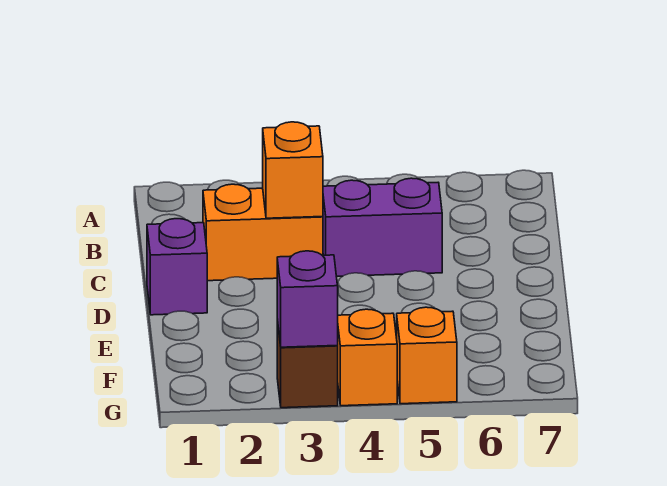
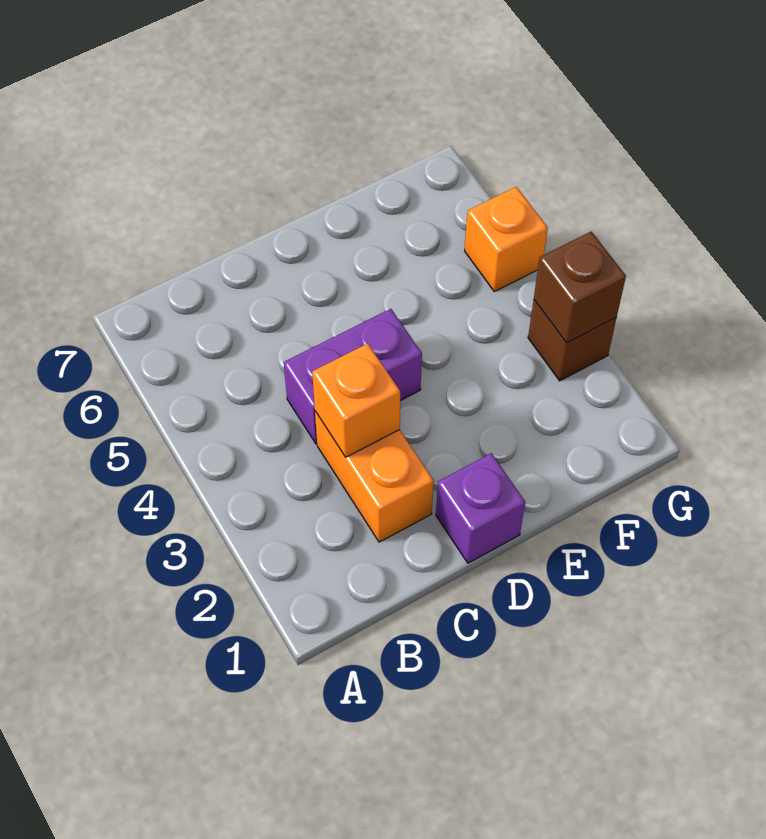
purple brick C4:C5 level 1 -> purple brick C4:D4 level 1
purple brick G3 level 2 -> brown brick G3 level 2
orange brick G4 level 1 -> none

